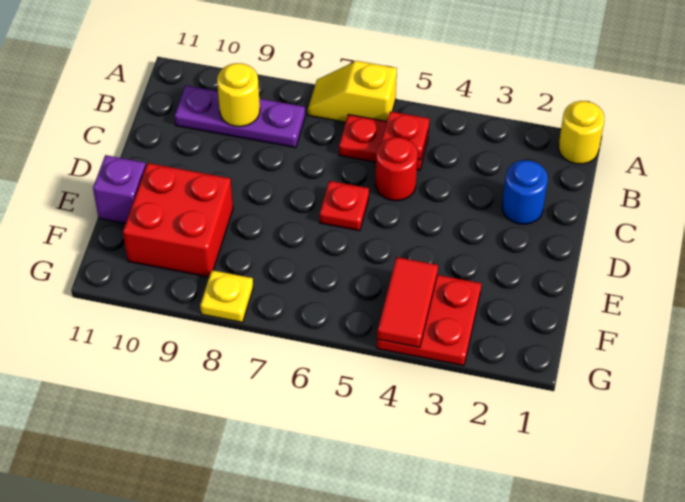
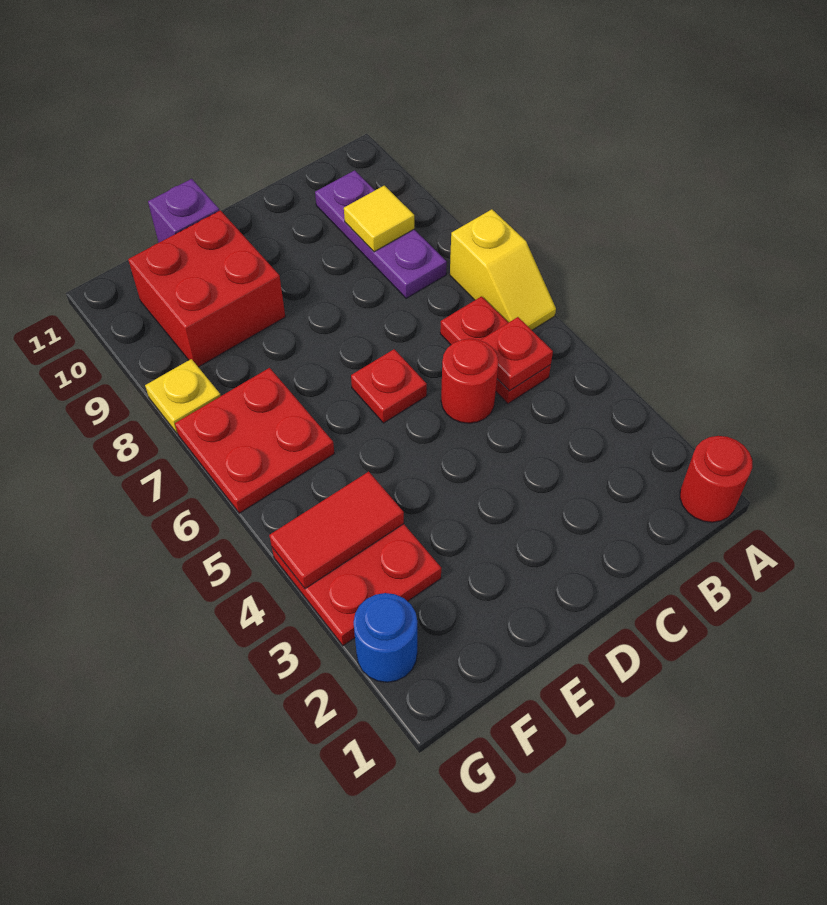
yellow round brick A1 level 1 -> red round brick A1 level 1
yellow slope A6:A7 level 1 top 6 -> yellow slope A6:A7 level 1 top 7
yellow round brick B9 level 2 -> yellow tile B9 level 2
blue round brick C2 level 1 -> blue round brick G2 level 1
none -> red plate F6:G7 level 1

